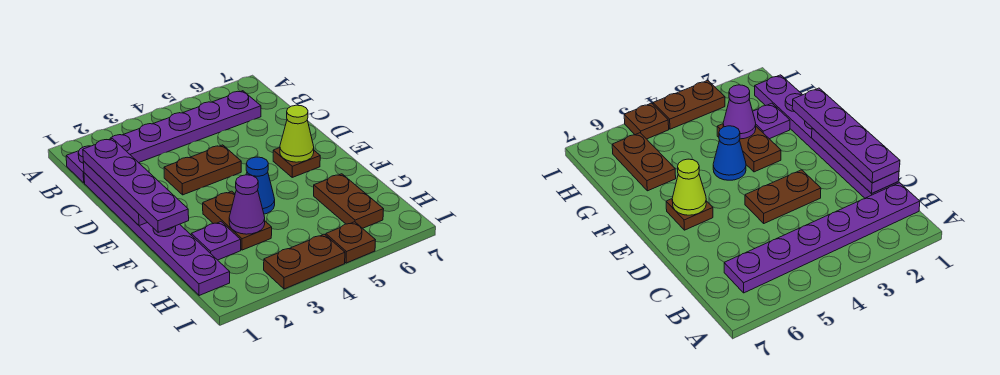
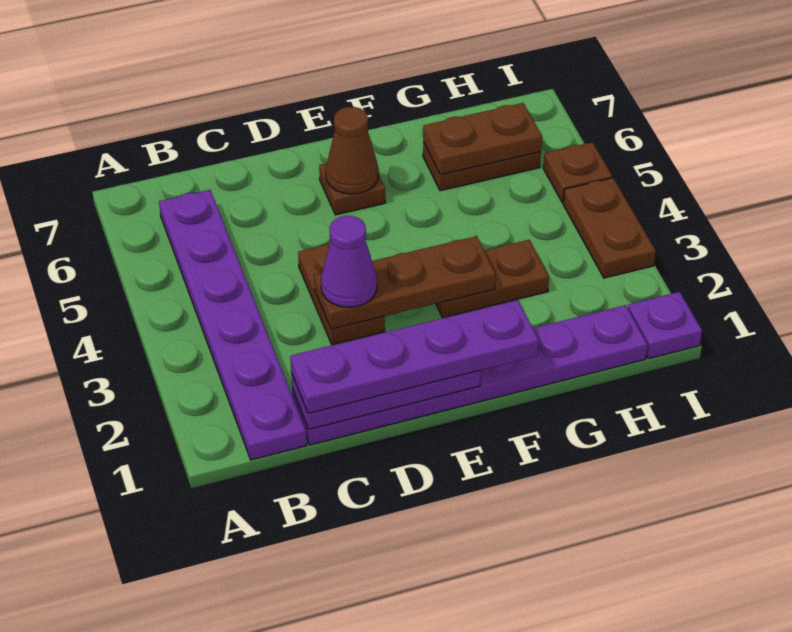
none -> brown plate D3:F3 level 2
lime cone E6 level 2 -> brown cone E6 level 2
blue cone F4 level 1 -> none
purple plate G2 level 1 -> purple plate I1 level 1
purple cone G3 level 2 -> purple cone D3 level 3
none -> brown plate G6:H6 level 2

